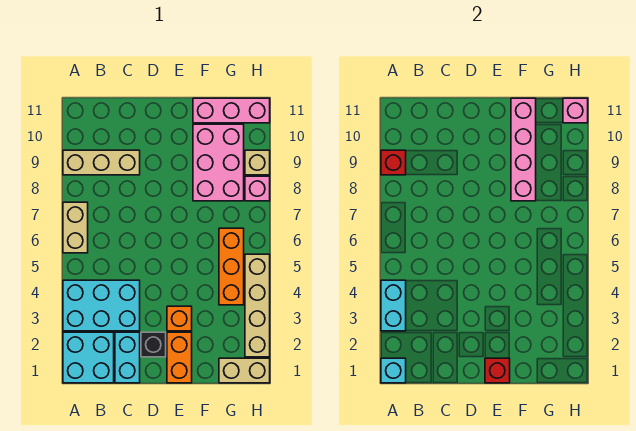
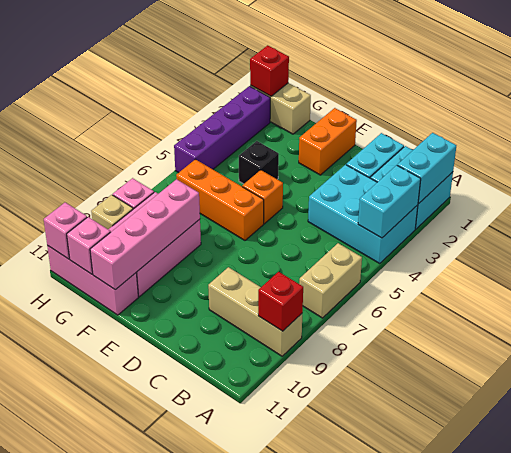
cyan brick A1 level 2 -> cyan brick A1:A2 level 2
black brick D2 level 1 -> black brick F4 level 1
red brick E1 level 2 -> red brick H1 level 2
orange brick E3 level 1 -> orange brick E5 level 1
orange brick G4:G6 level 1 -> orange brick E6:G6 level 1
none -> pink brick G11 level 2
tan brick H2:H5 level 1 -> purple brick H2:H5 level 1

